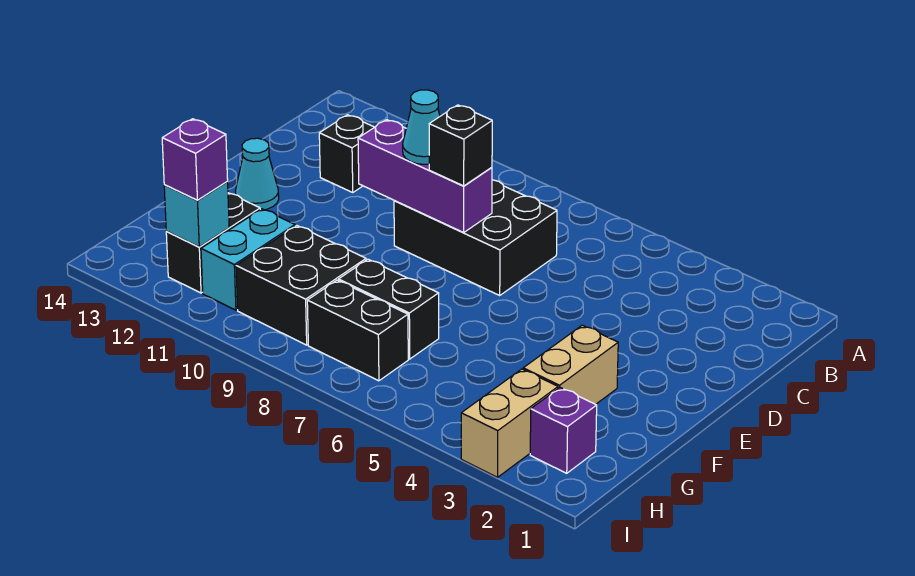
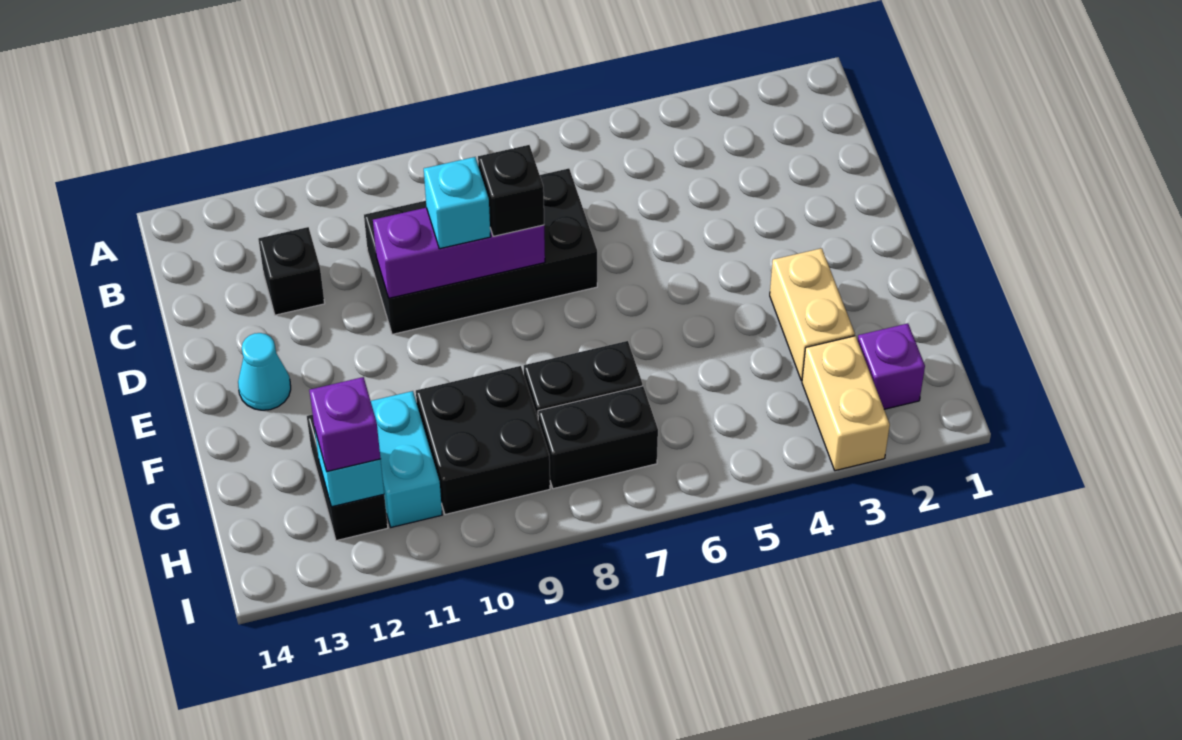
black brick C7:D9 level 1 -> black brick C7:D10 level 1
cyan cone D9 level 3 -> cyan brick D9 level 3

